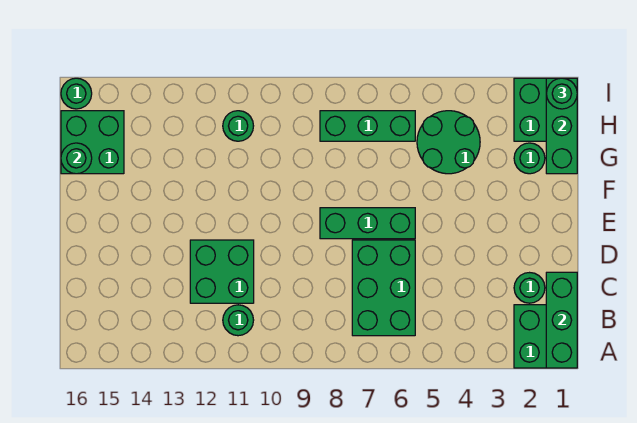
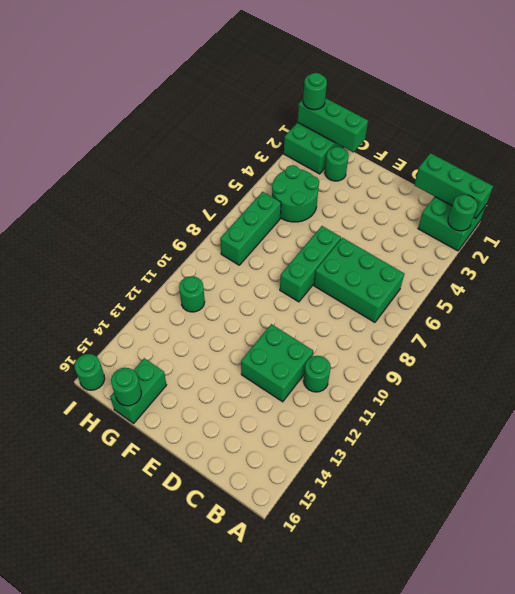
green round brick C2 level 1 -> green round brick A2 level 2
green brick G15:H16 level 1 -> green brick G15:G16 level 1

